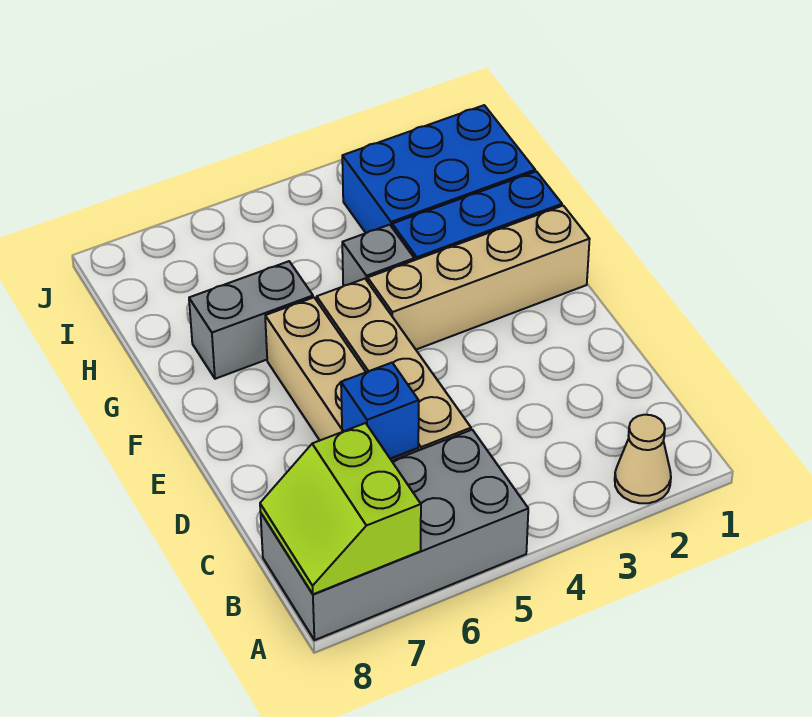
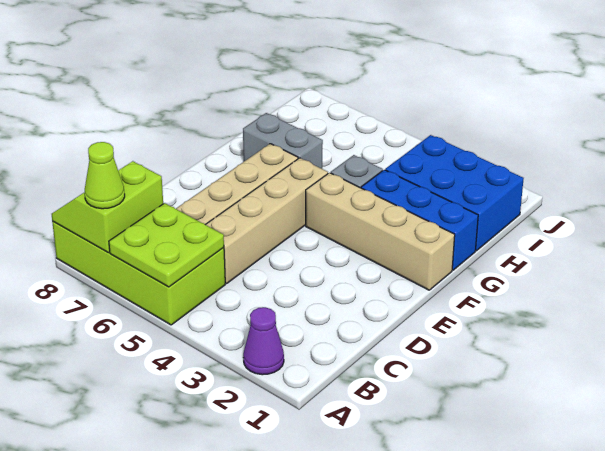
tan cone A2 level 1 -> purple cone A2 level 1
grey brick A5:B8 level 1 -> lime brick A5:B8 level 1
none -> lime plate A5:B6 level 2
none -> lime cone A7 level 3
blue brick C6 level 2 -> none

